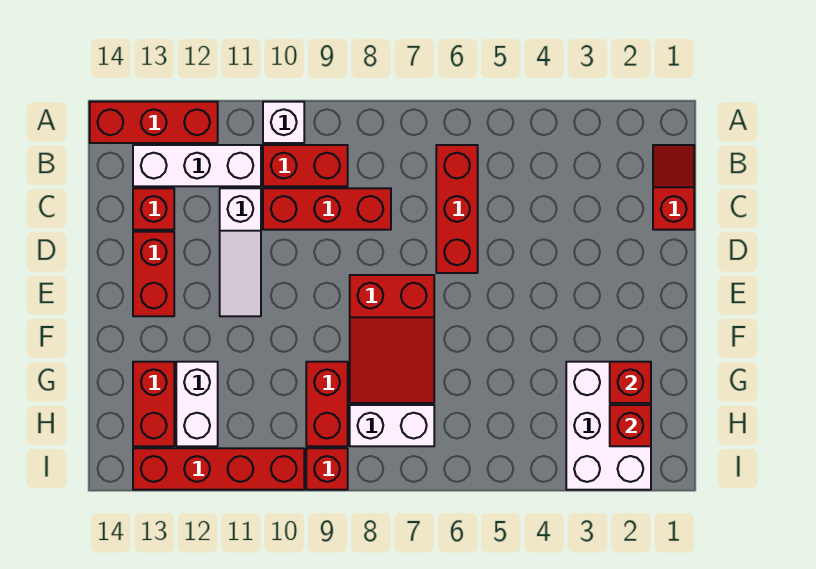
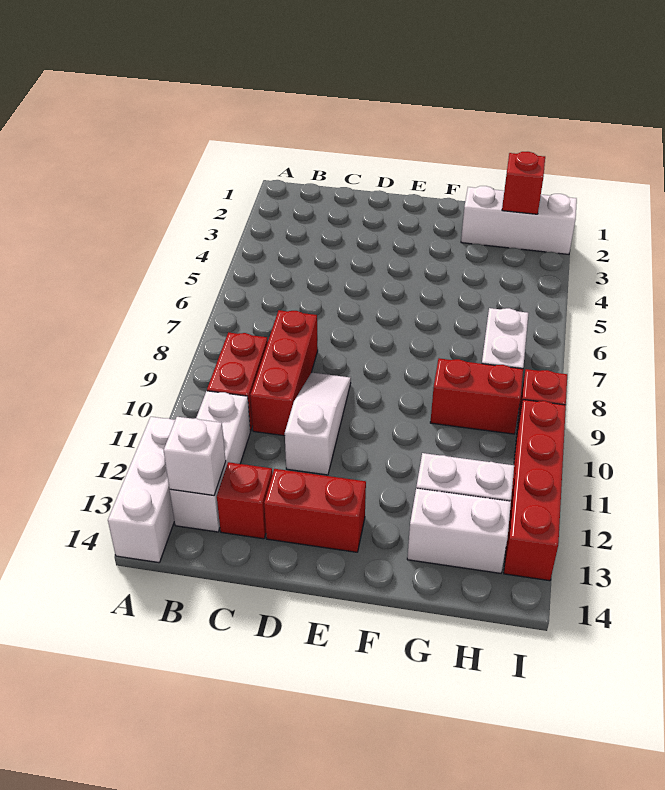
white brick A10 level 1 -> white brick B13 level 2
red brick A12:A14 level 1 -> white brick A12:A14 level 1
red slope B1:C1 level 1 top C -> none
red brick B6:D6 level 1 -> none
white slope C11:E11 level 1 top C -> white slope D9:D11 level 1 top 11
red slope E7:G8 level 1 top E -> none
white brick G2:I3 level 1 -> white brick G2:I2 level 1
red brick G2 level 2 -> none
red brick G13:H13 level 1 -> white brick G13:H13 level 1

